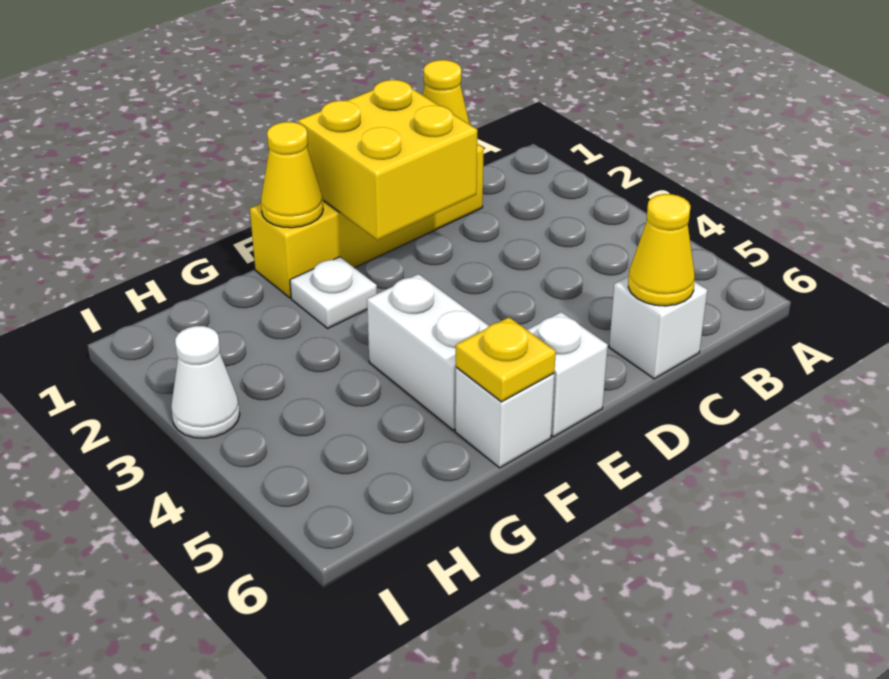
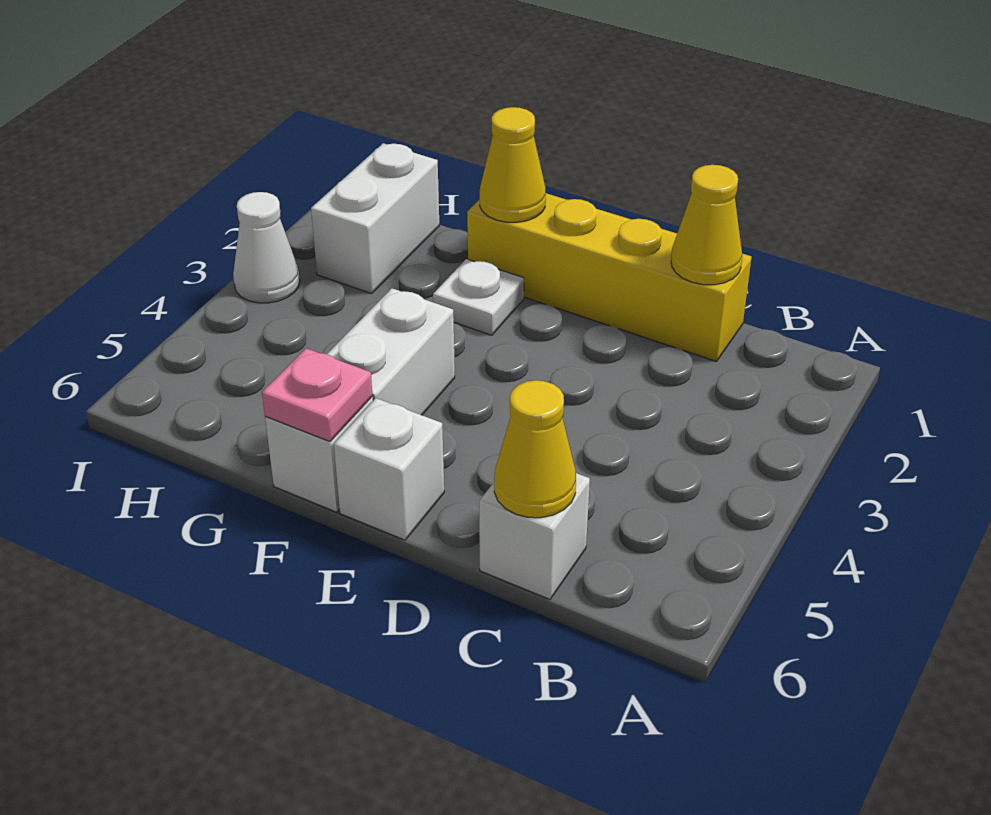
yellow brick D1:E2 level 2 -> none
yellow plate F6 level 2 -> pink plate F6 level 2
none -> white brick H1:H2 level 1

